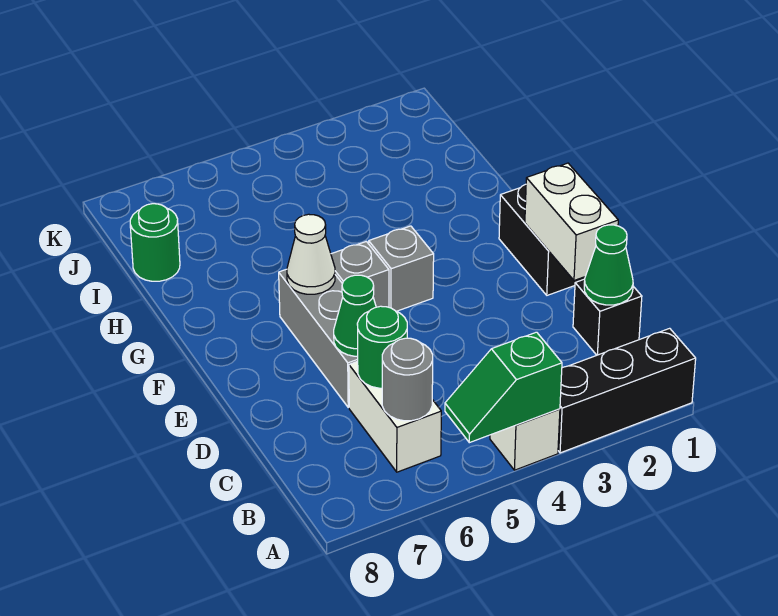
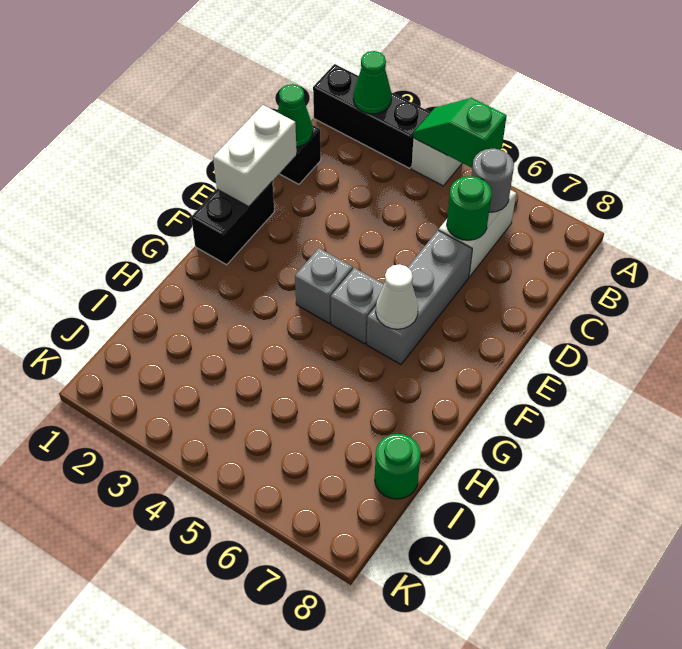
green slope A4:A5 level 2 top 4 -> green slope A4:A5 level 2 top 5
green cone D6 level 2 -> green cone A2 level 2

